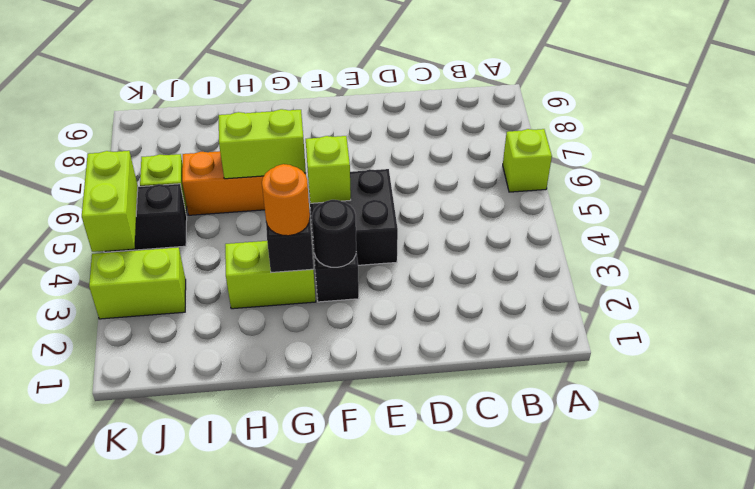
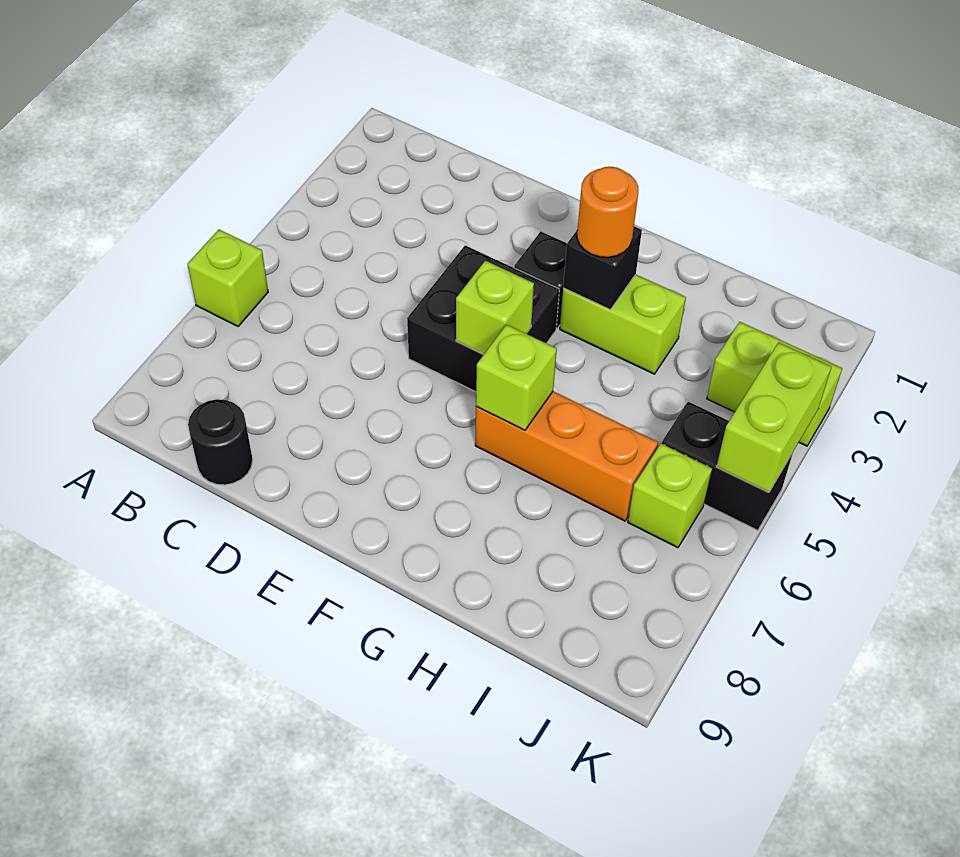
black round brick F3 level 2 -> black round brick C9 level 1
lime brick G6:H6 level 2 -> lime brick G6 level 2

